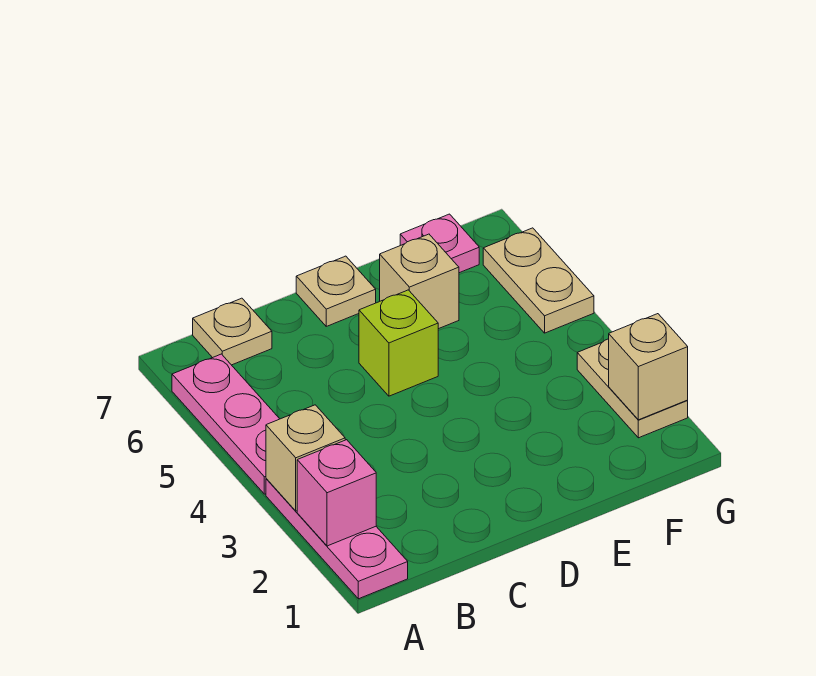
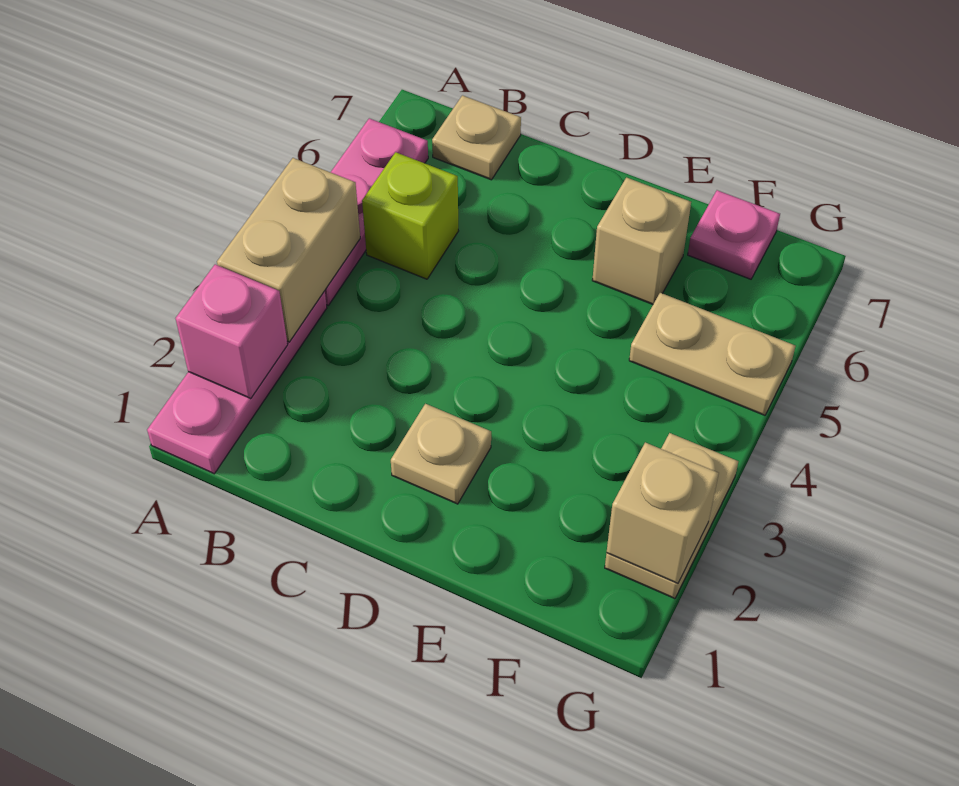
tan brick A3 level 2 -> tan brick A3:A4 level 2
lime brick D5 level 1 -> lime brick B5 level 1
tan plate D7 level 1 -> tan plate D2 level 1
tan plate G5:G6 level 1 -> tan plate F5:G5 level 1

